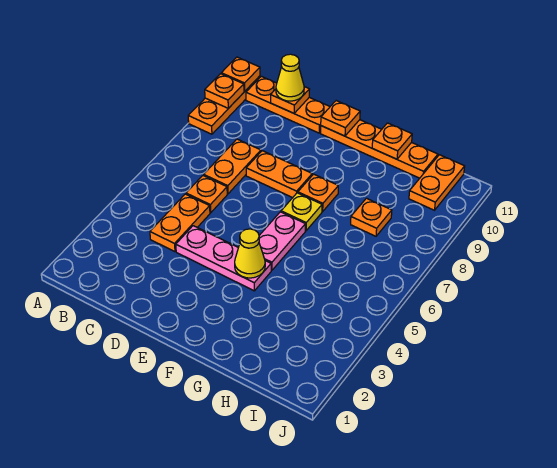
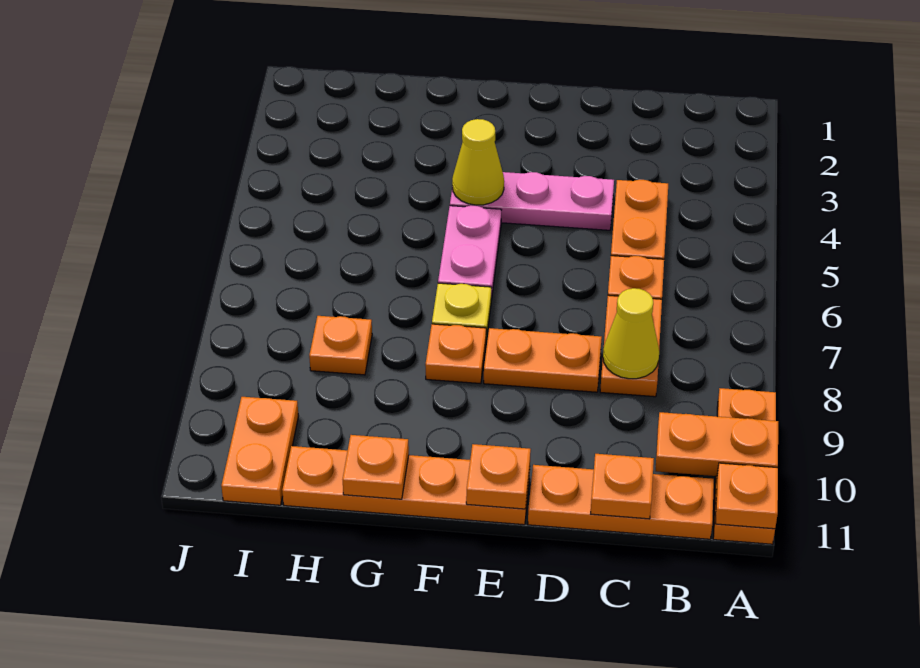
orange plate A10 level 2 -> orange plate A10:B10 level 2
yellow cone C11 level 3 -> yellow cone C8 level 2

